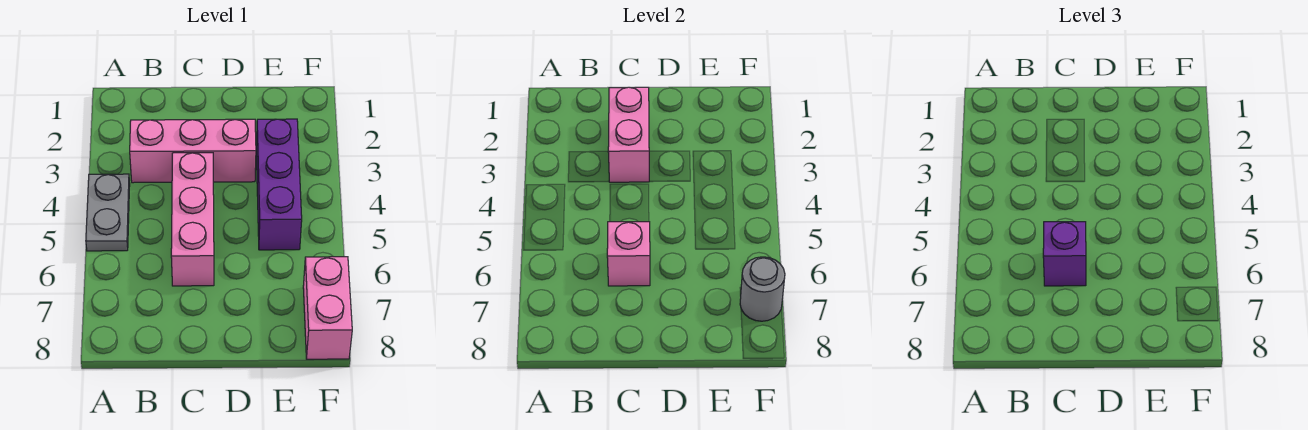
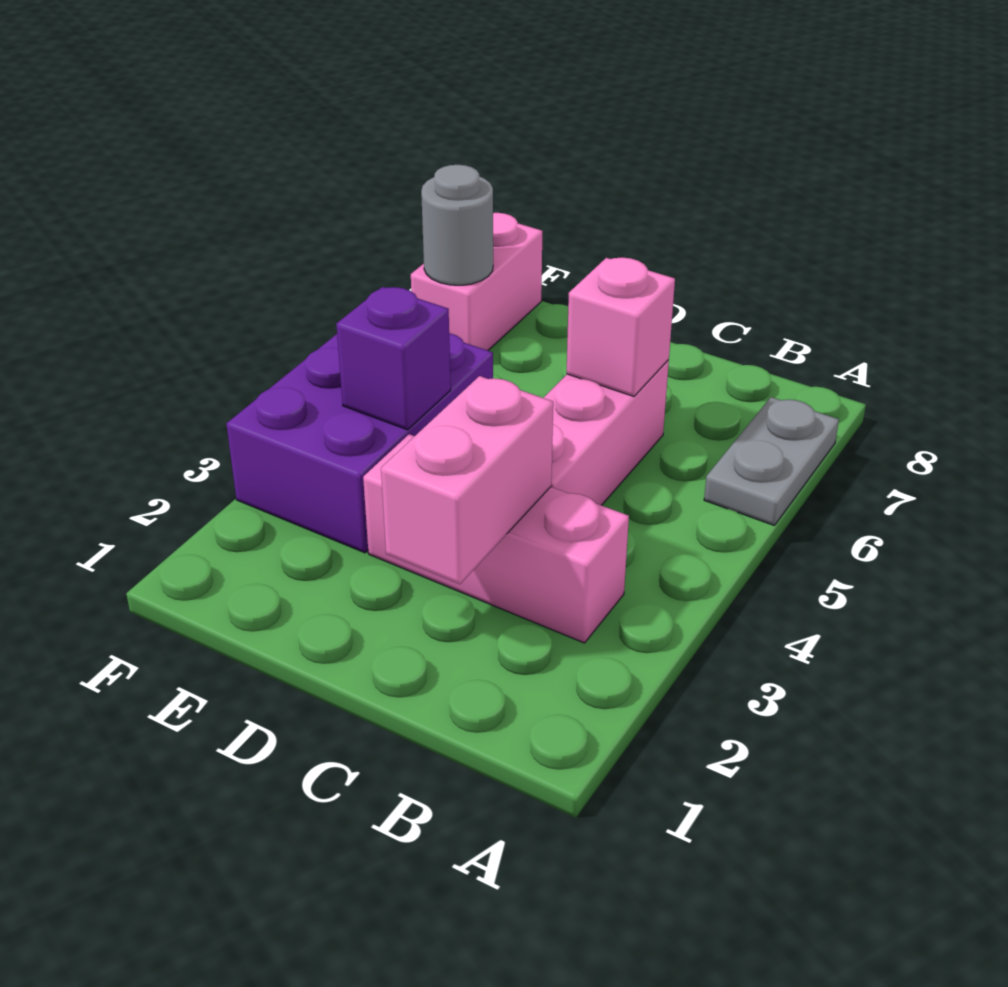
grey plate A4:A5 level 1 -> grey plate A6:A7 level 1
purple brick C6 level 3 -> purple brick E4 level 2
purple brick E3:E5 level 1 -> purple brick E3:F5 level 1

